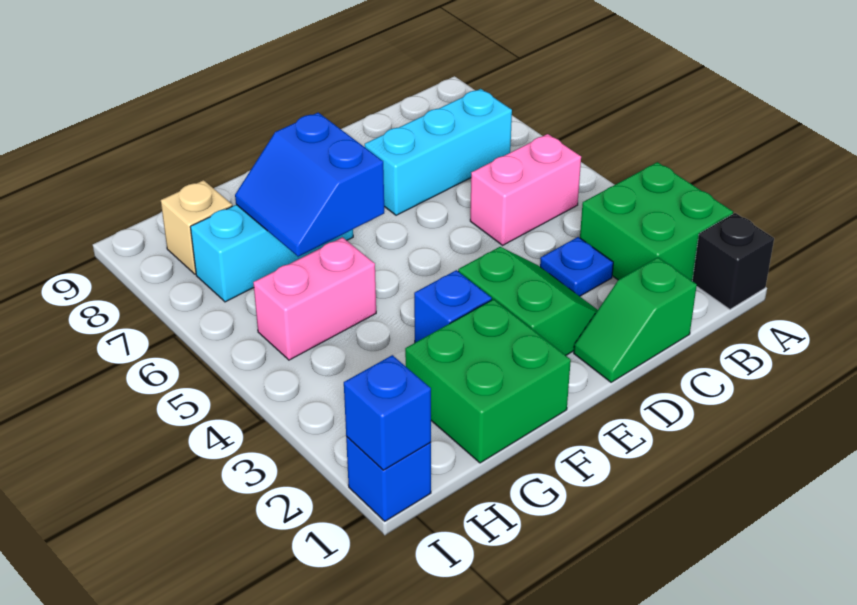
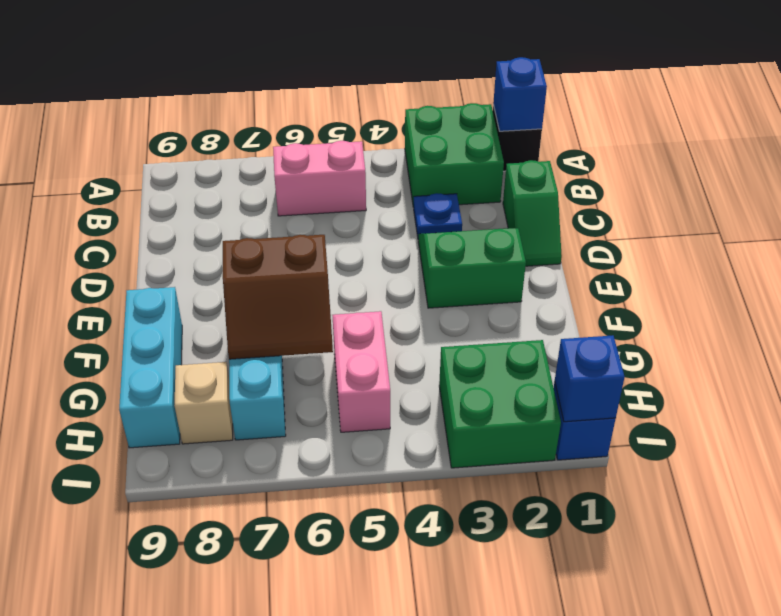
pink brick B5:C5 level 1 -> pink brick B5:B6 level 1
cyan brick B7:D7 level 1 -> cyan brick F9:H9 level 1
green brick F1:G2 level 1 -> green brick H2:I3 level 1
blue brick F3 level 1 -> blue brick A1 level 2
blue slope F6:G7 level 2 top F -> brown slope F6:G7 level 2 top F

